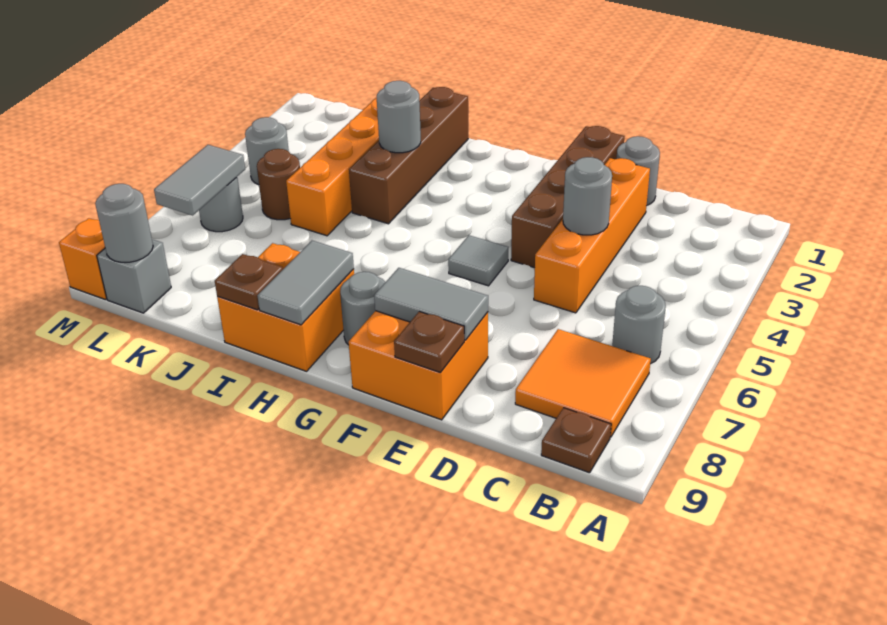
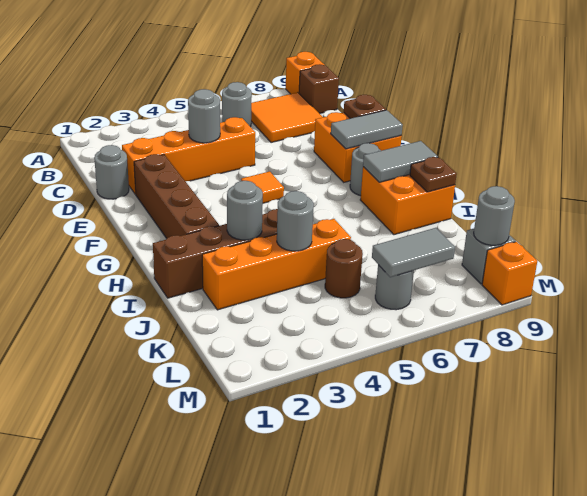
none -> orange brick A9 level 1
brown plate B9 level 1 -> brown brick B9 level 1
brown brick E1:E4 level 1 -> brown brick E2:H2 level 1
grey tile E8:F8 level 2 -> grey tile F8:F9 level 2
grey tile F5 level 1 -> orange tile F5 level 1
grey round brick L4 level 1 -> grey round brick J4 level 2

